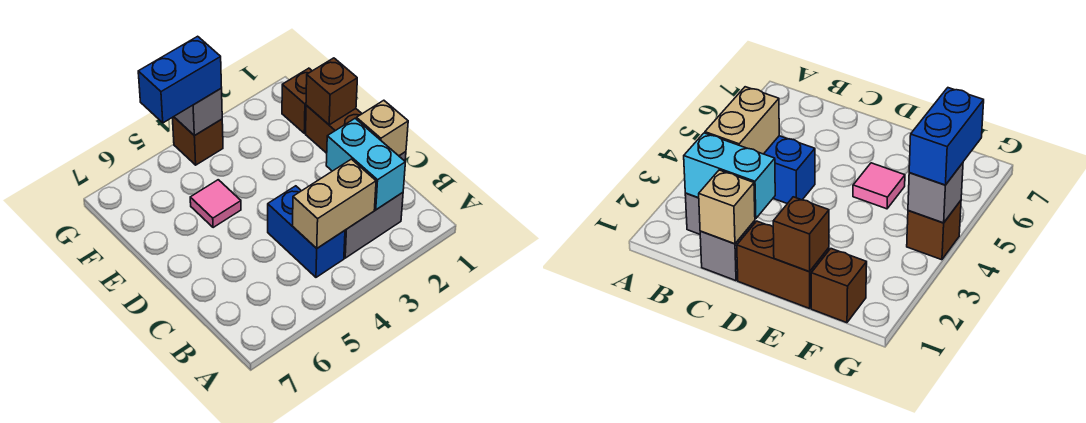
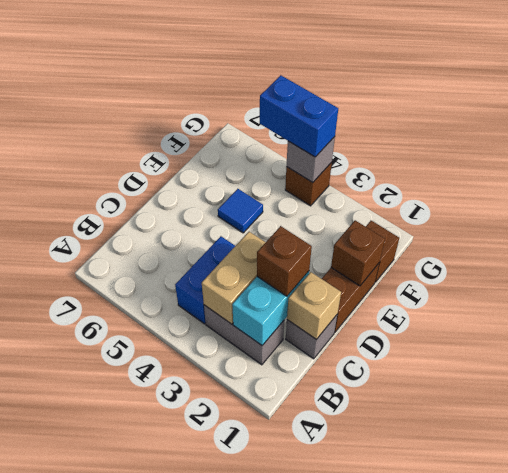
tan brick B3:B4 level 2 -> tan brick B3:C3 level 2
none -> brown brick C2 level 3
pink tile E5 level 1 -> blue tile E5 level 1

